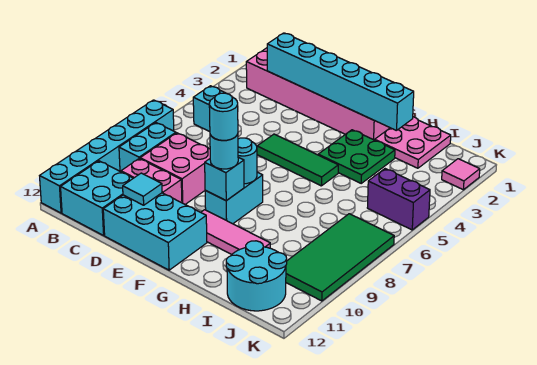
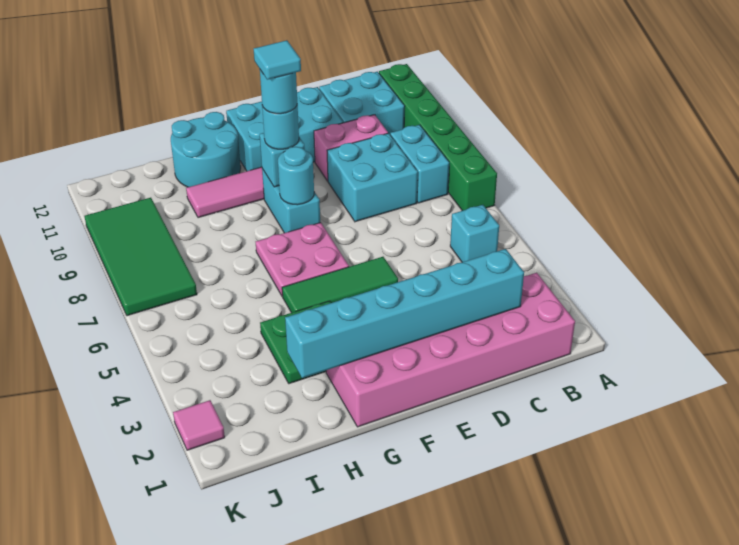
cyan brick A7:A12 level 1 -> green brick A7:A12 level 1
pink brick C8:D9 level 1 -> cyan brick C8:D9 level 1
cyan tile D11 level 2 -> cyan tile F9 level 5
pink plate H1:I2 level 1 -> pink plate F6:G7 level 1
cyan round brick I11:J12 level 1 -> cyan round brick G11:H12 level 1
purple brick J5:K5 level 1 -> none

